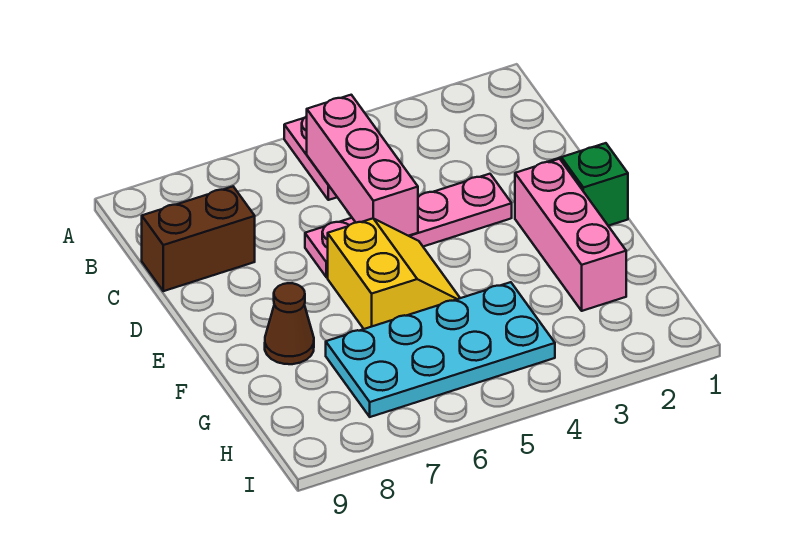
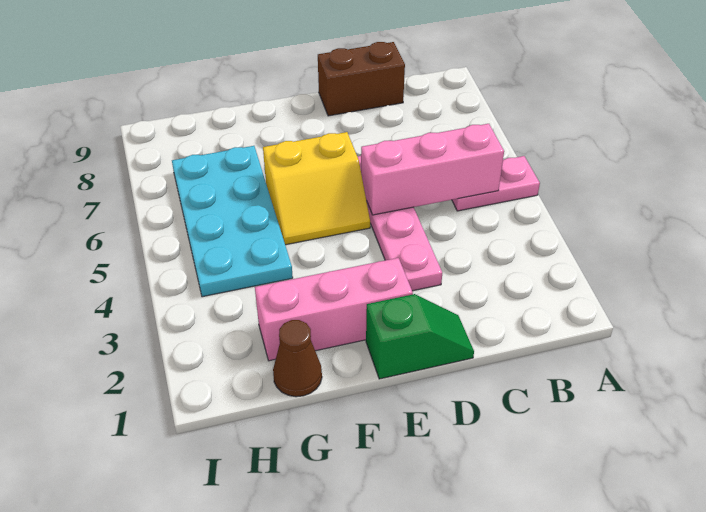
brown brick C8:C9 level 1 -> brown brick C9:D9 level 1
brown cone F8 level 1 -> brown cone G1 level 1

